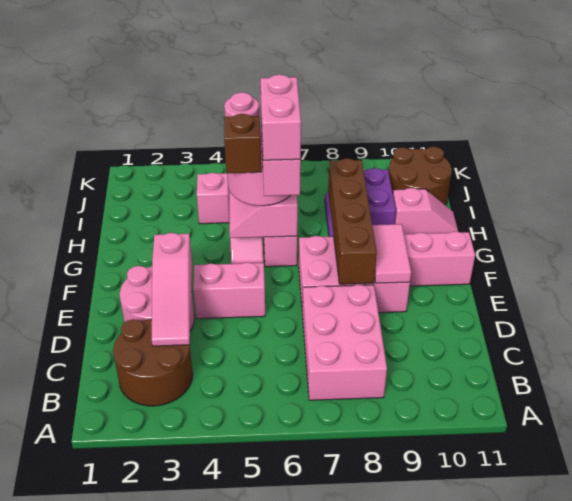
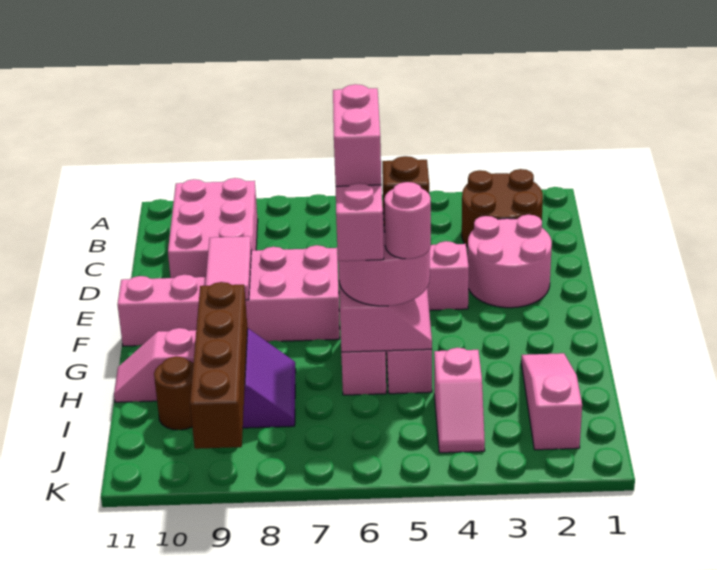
pink brick B7:D8 level 1 -> pink brick B9:D10 level 1
pink slope C3:E3 level 2 top E -> pink slope H2:J2 level 1 top J
brown brick E8:H8 level 2 -> brown brick H9:K9 level 2
brown round brick I10:J11 level 1 -> brown round brick I10 level 1

